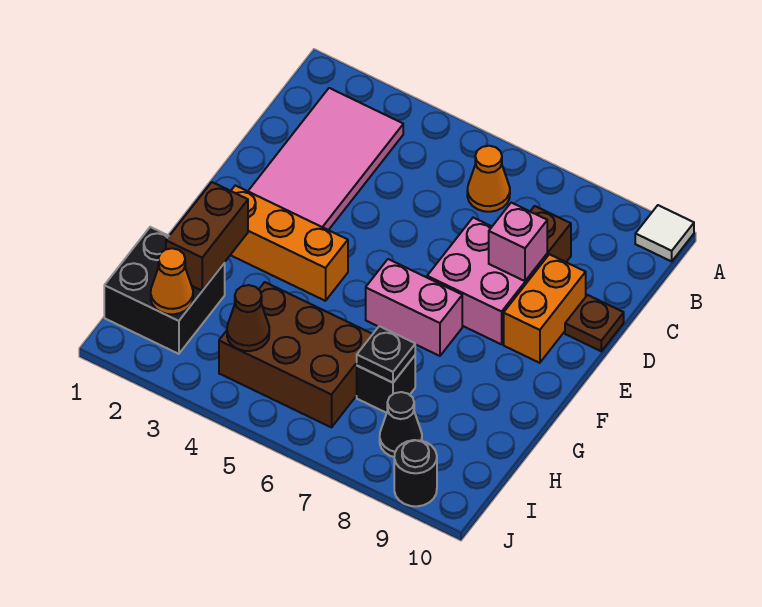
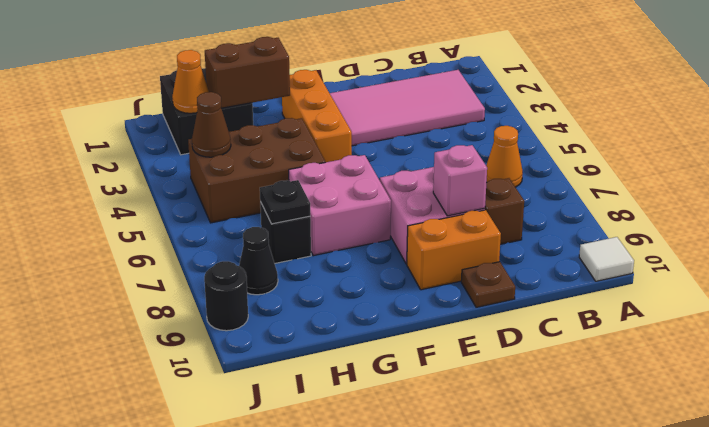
pink brick F6:F7 level 1 -> pink brick F6:G7 level 1
brown brick H4:I6 level 1 -> brown brick G4:I5 level 1

